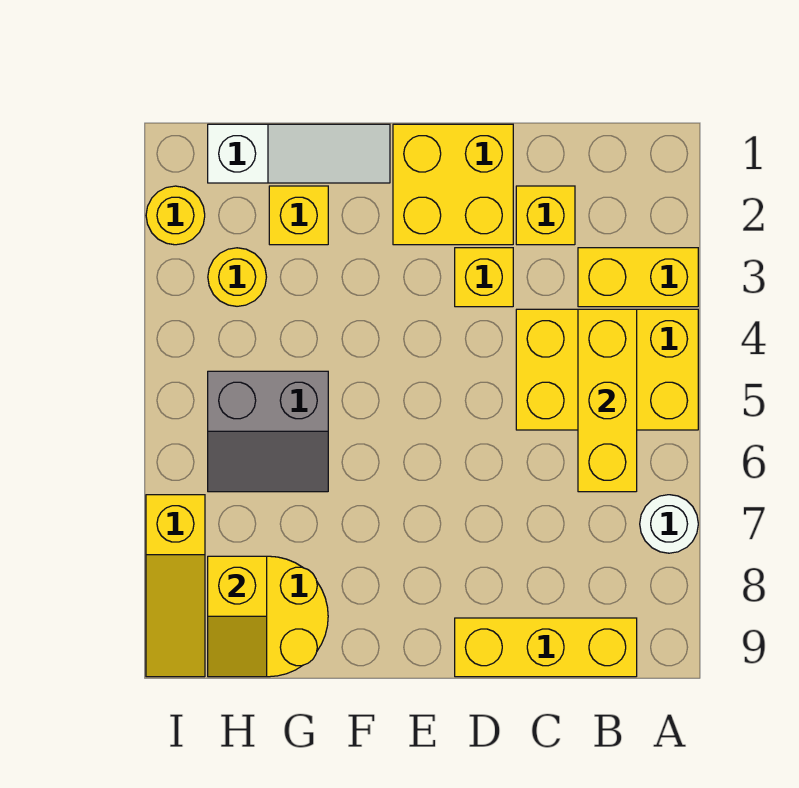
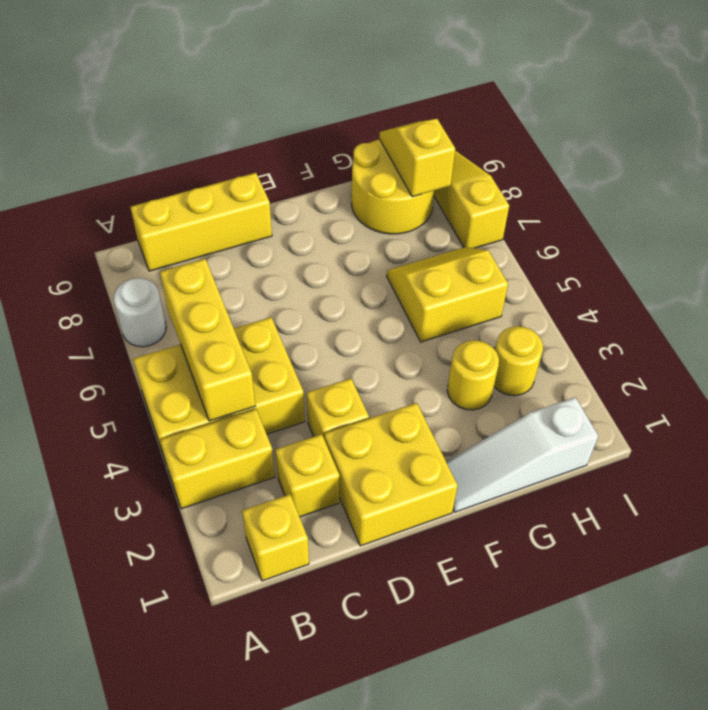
yellow brick G2 level 1 -> yellow brick B1 level 1
grey slope G5:H6 level 1 top 5 -> yellow slope G5:H6 level 1 top 5
yellow round brick I2 level 1 -> yellow round brick G3 level 1

